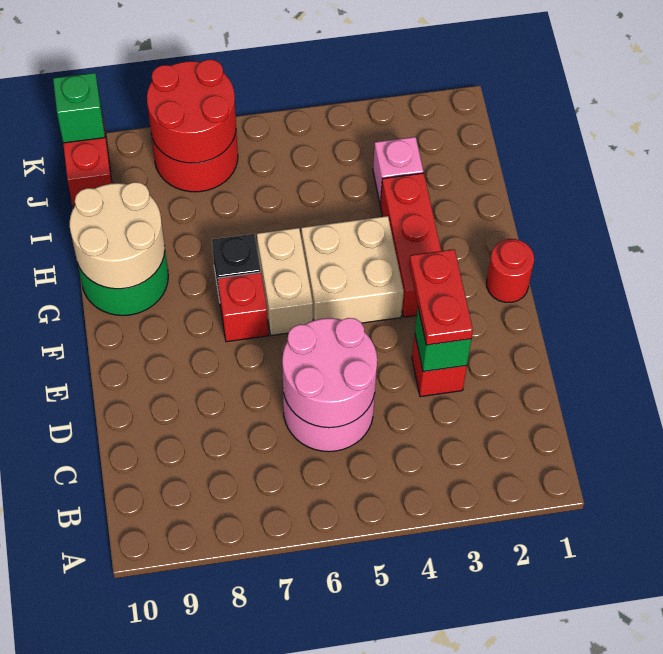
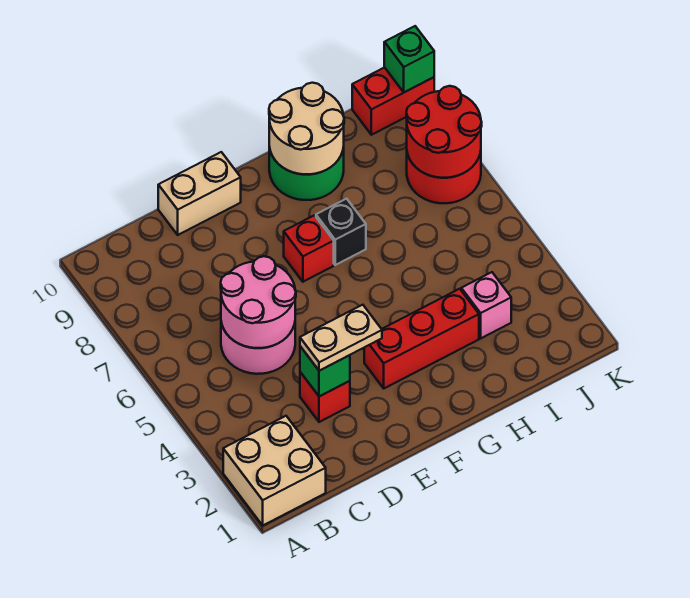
red plate D3:E3 level 3 -> tan plate D3:E3 level 3
red round brick F1 level 1 -> none
tan brick F4:G5 level 1 -> tan brick A1:B2 level 1
tan brick F6:G6 level 1 -> tan brick D10:E10 level 1

